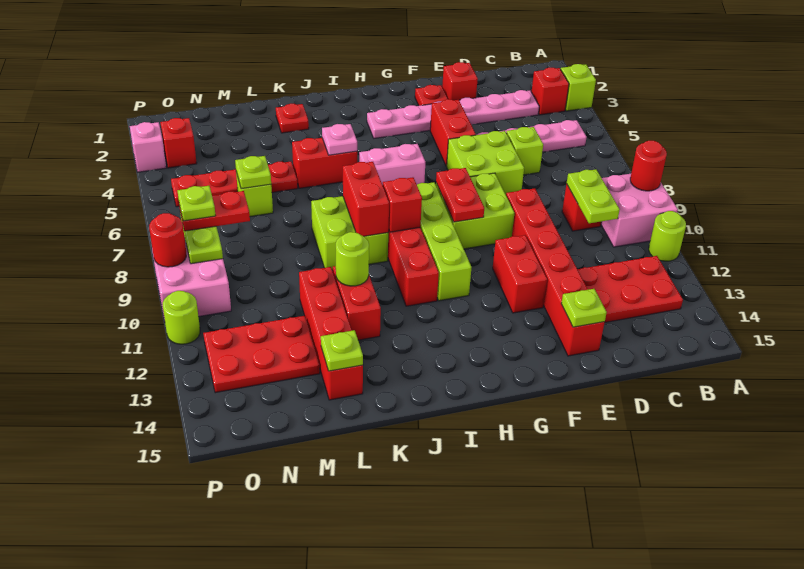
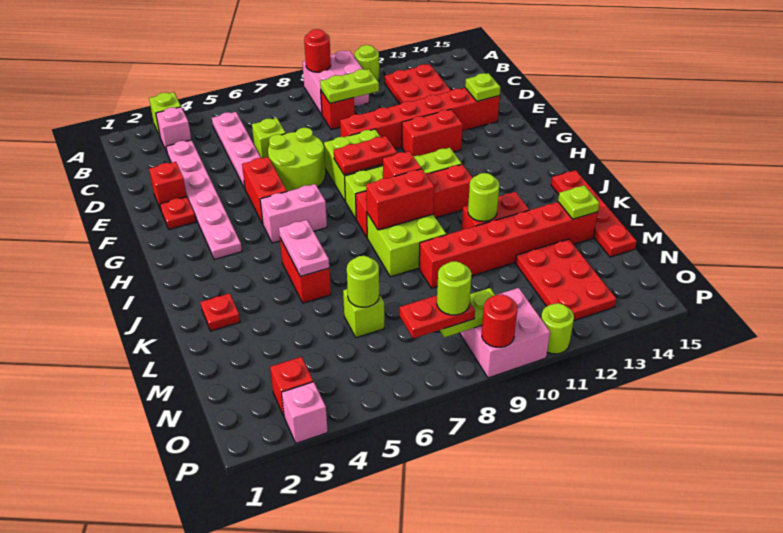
red brick B3 level 1 -> pink brick B3 level 1
lime brick E6:F7 level 1 -> lime round brick E6:F7 level 1
red brick F4:F5 level 1 -> red brick F5:G5 level 1
pink brick H6:I6 level 1 -> pink brick H5:H6 level 1
pink plate J5 level 2 -> pink plate J5:K5 level 2
red plate L5:O5 level 1 -> red plate J15:M15 level 1
red brick L11:L14 level 1 -> red brick L9:L14 level 1
lime plate M6 level 2 -> lime round brick M6 level 2
red plate N8:O8 level 3 -> red plate O7:O8 level 3
lime plate O8 level 4 -> lime round brick O8 level 4

